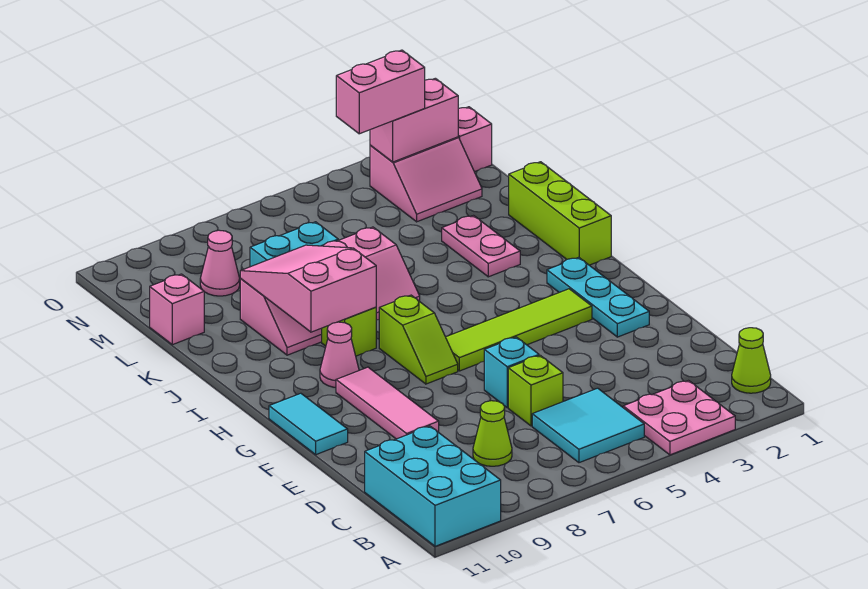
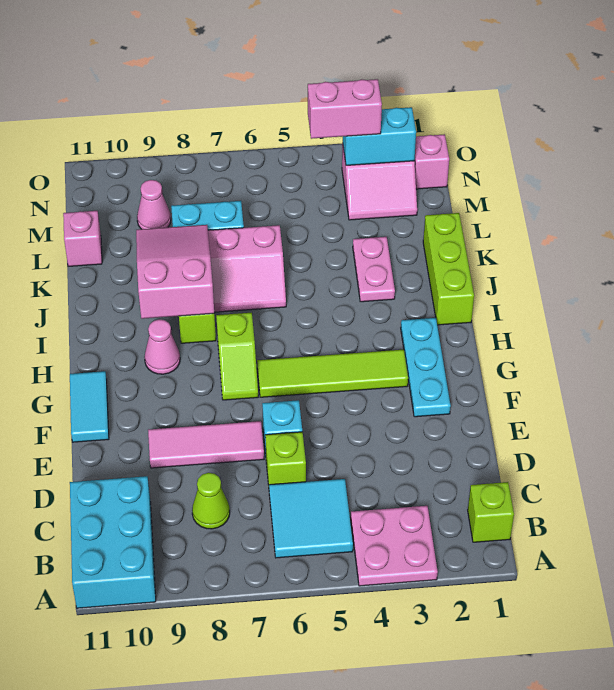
lime cone B1 level 1 -> lime brick B1 level 1
pink tile E9:G9 level 1 -> pink tile E7:E9 level 1
pink brick N2:N3 level 2 -> cyan brick N2:N3 level 2

